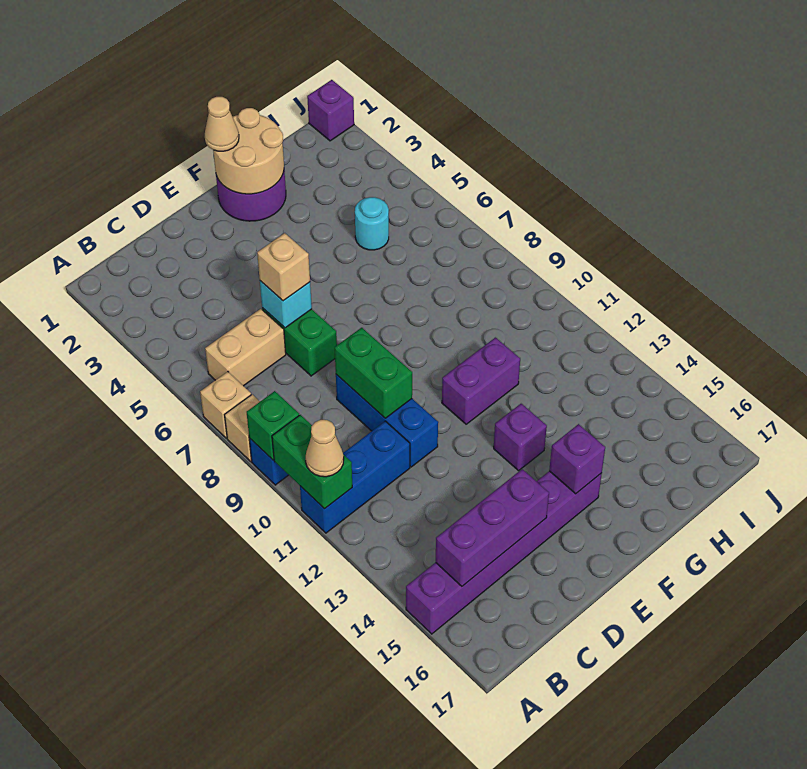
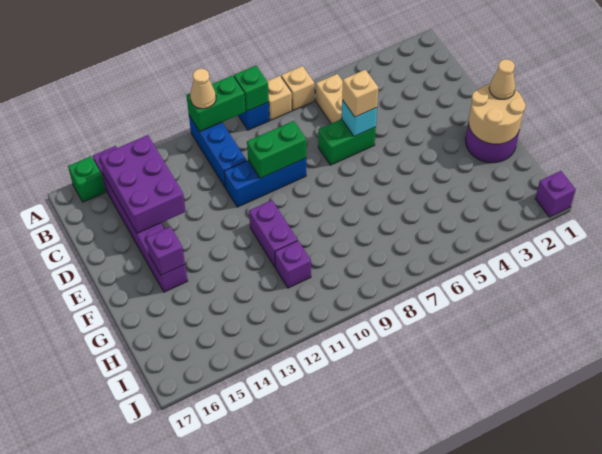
none -> green brick A16 level 1
purple brick B15:D15 level 2 -> purple brick B14:D15 level 2
purple brick F13 level 1 -> purple brick H11 level 1
cyan round brick H5 level 1 -> none

